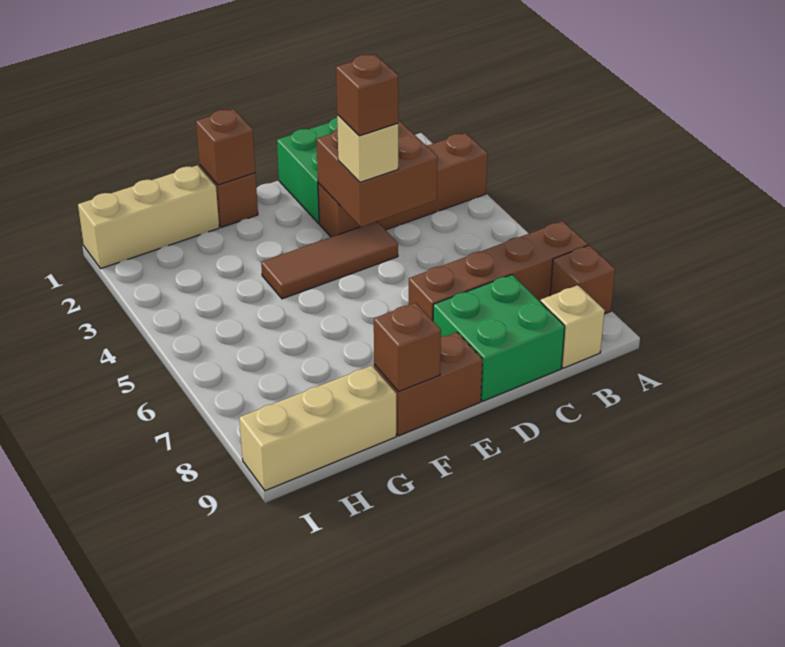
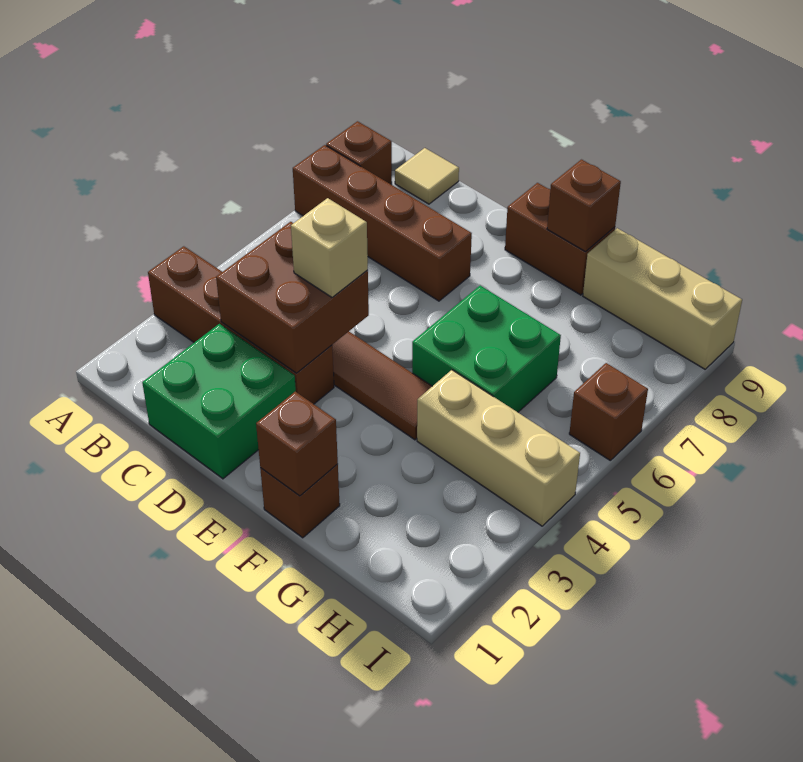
tan brick B9 level 1 -> tan tile B9 level 1
green brick C8:D9 level 1 -> green brick F5:G6 level 1
brown brick D4 level 4 -> brown brick I6 level 1
tan brick G1:I1 level 1 -> tan brick G4:I4 level 1

